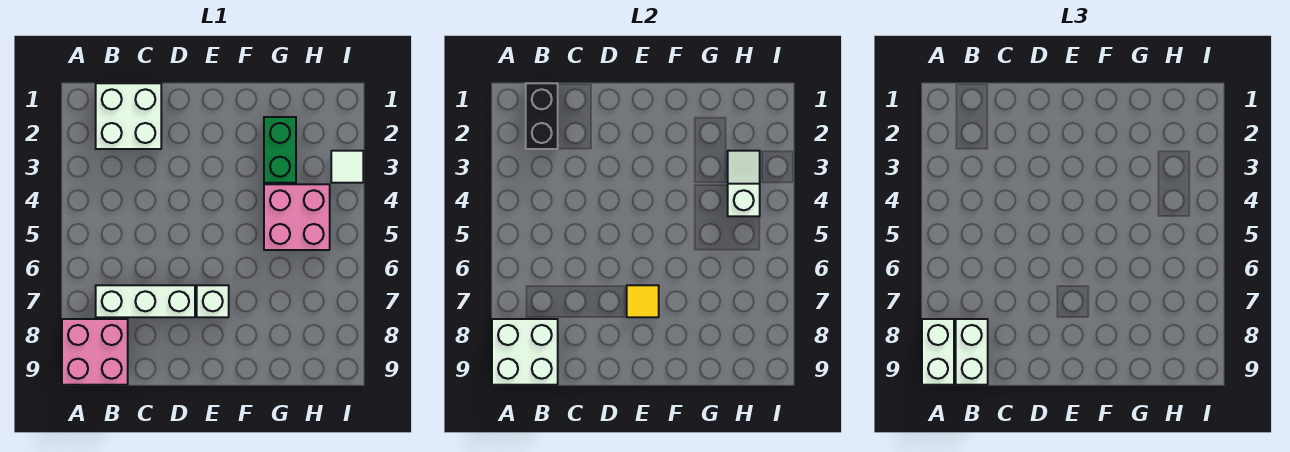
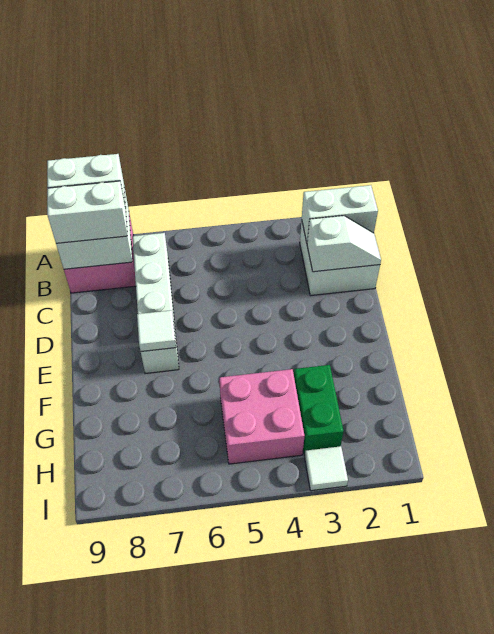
black brick B1:B2 level 2 -> white brick B1:B2 level 2
yellow tile E7 level 2 -> white tile E7 level 2
green brick G2:G3 level 1 -> green brick G3:H3 level 1
white slope H3:H4 level 2 top 4 -> white slope C1:C2 level 2 top 2

